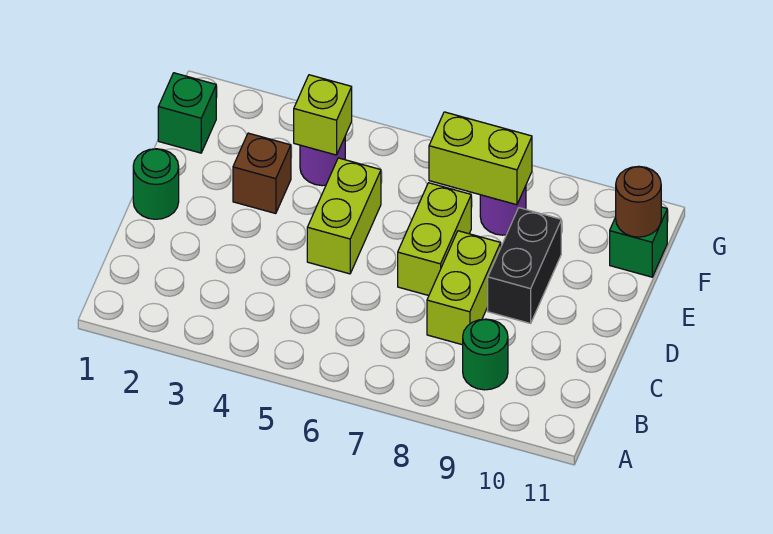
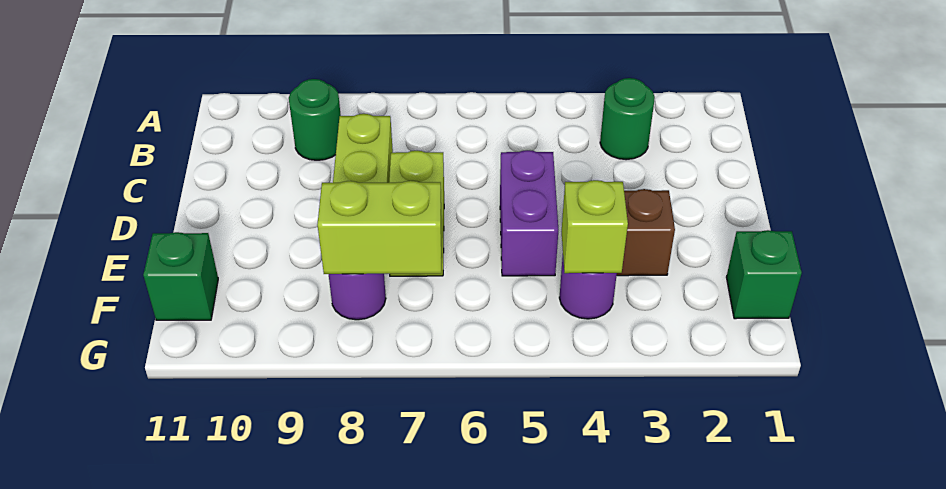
green round brick D1 level 1 -> green round brick B3 level 1
lime brick D5:E5 level 1 -> purple brick D5:E5 level 1
black brick D9:E9 level 1 -> none
brown round brick F11 level 2 -> none

